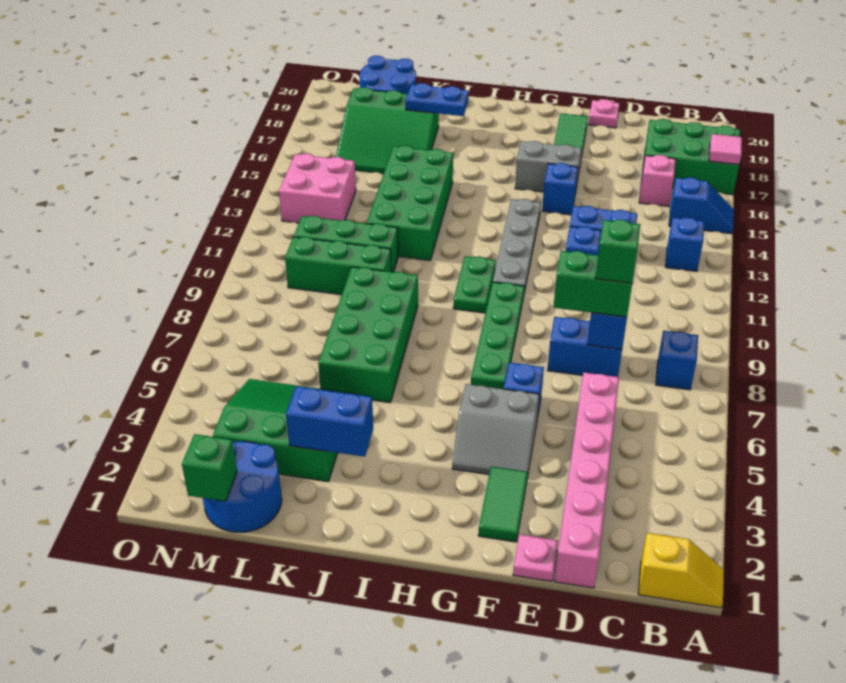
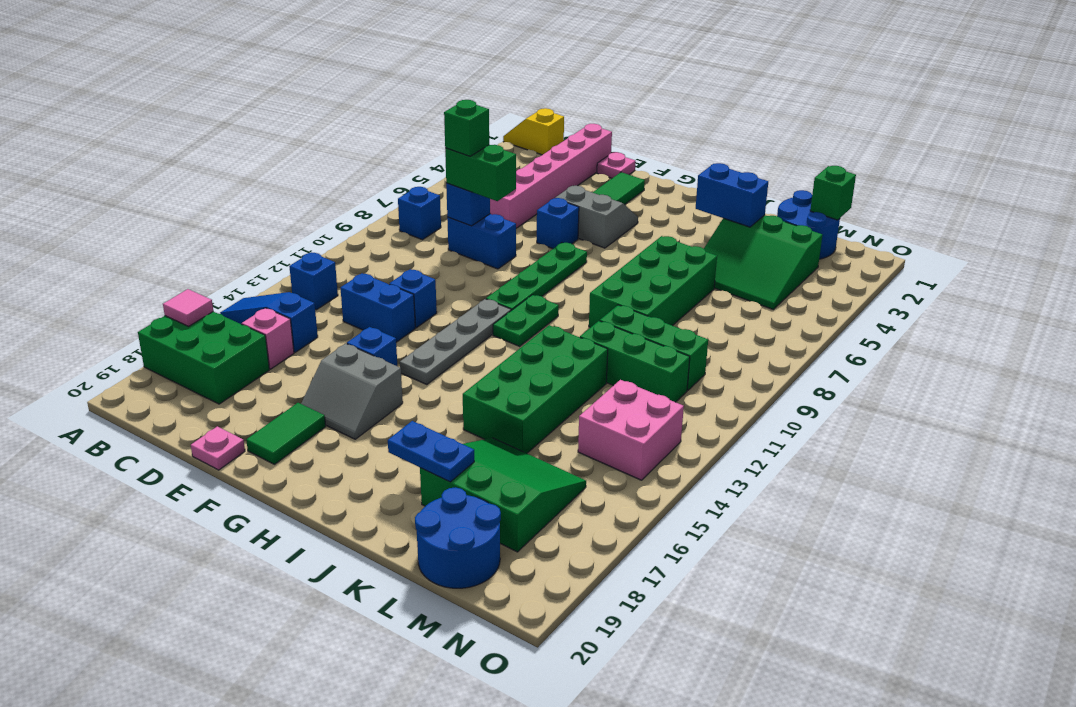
blue slope A15:B15 level 1 top B -> blue slope A15:C15 level 1 top C

